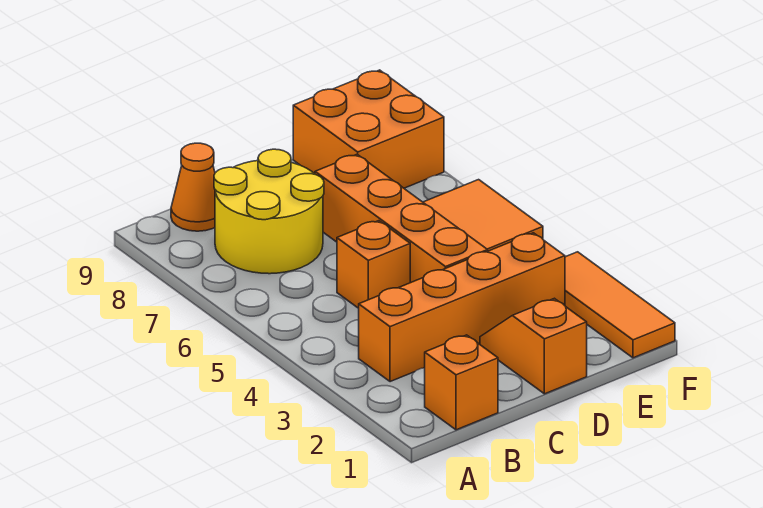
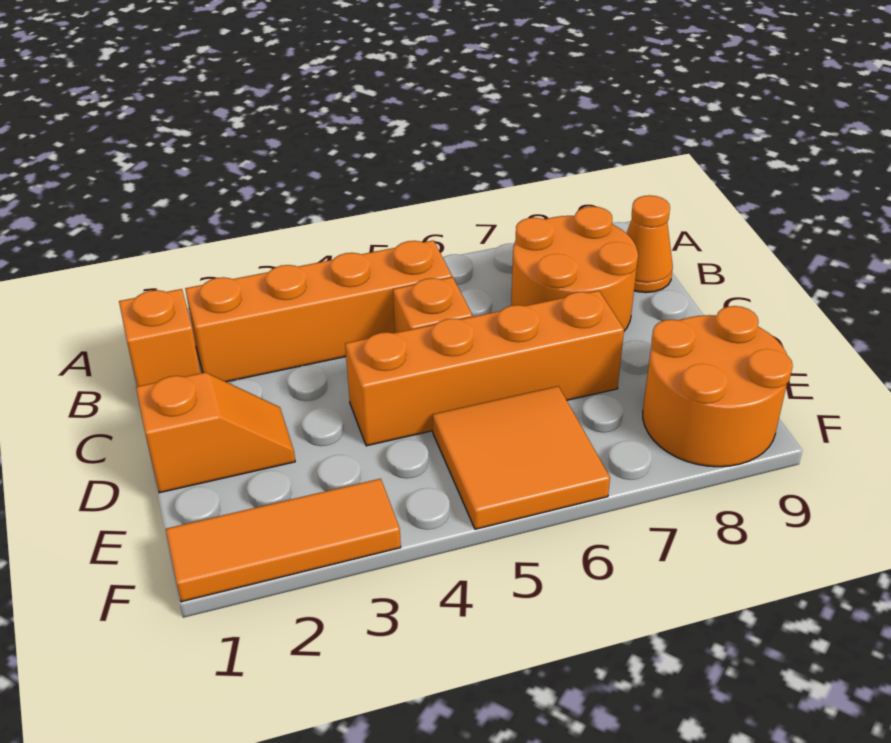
orange brick B3:E3 level 1 -> orange brick B2:B5 level 1
yellow round brick B7:C8 level 1 -> orange round brick B7:C8 level 1
orange brick E8:F9 level 1 -> orange round brick E8:F9 level 1

